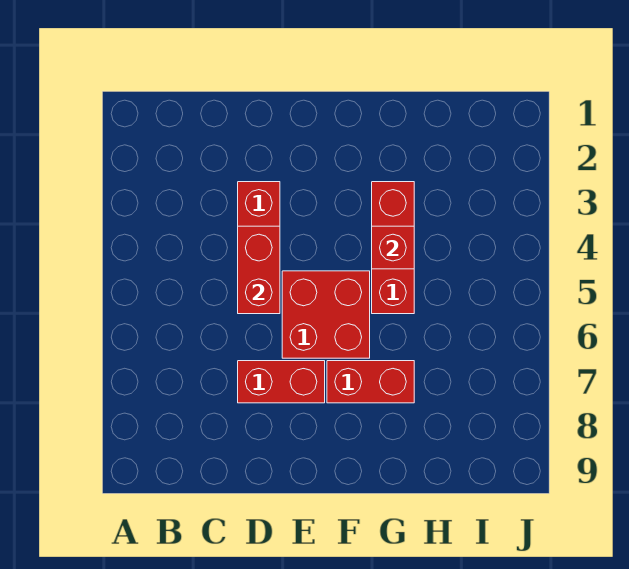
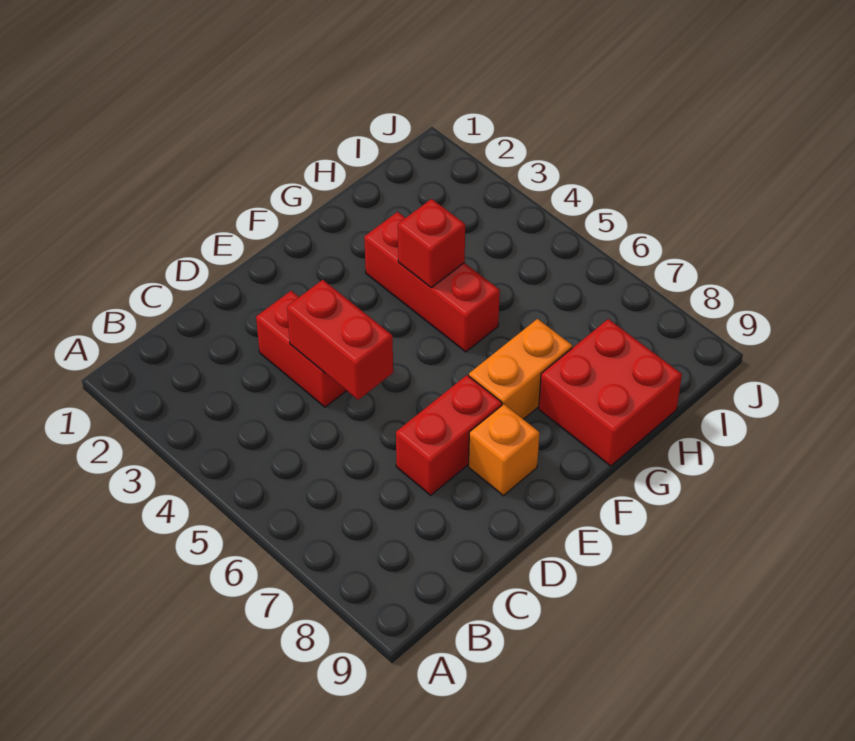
red brick E5:F6 level 1 -> red brick G8:H9 level 1
none -> orange brick E8 level 1
red brick F7:G7 level 1 -> orange brick F7:G7 level 1

